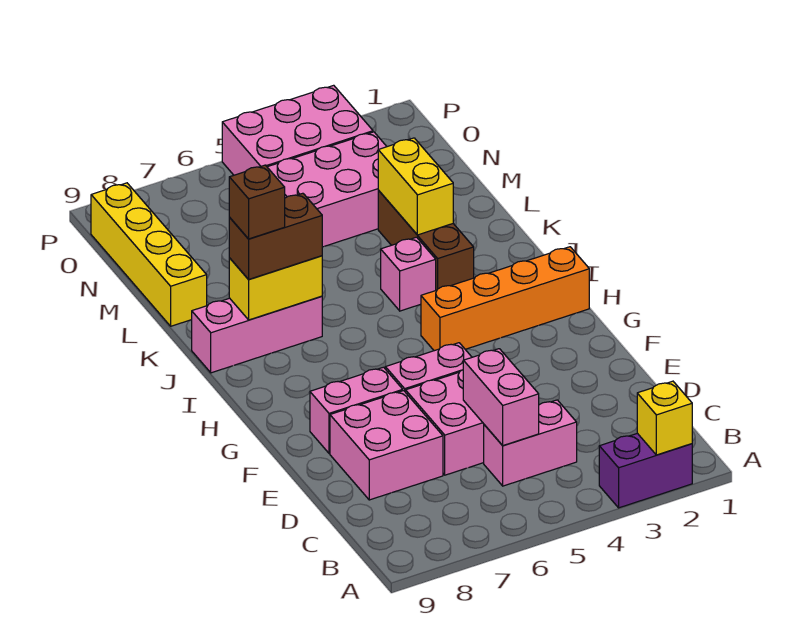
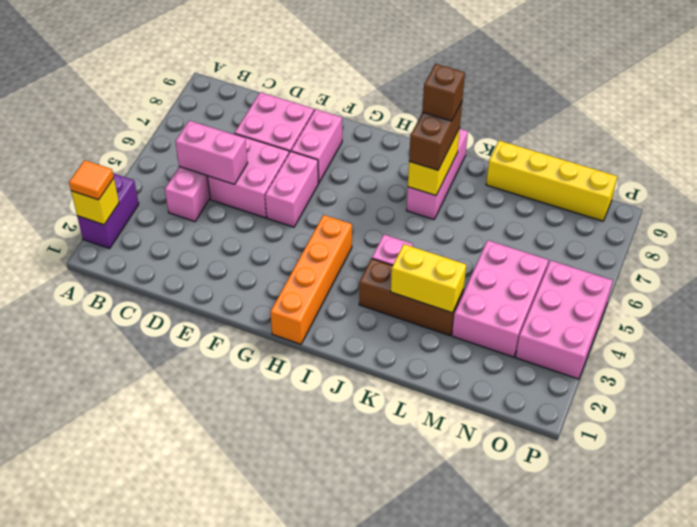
none -> orange tile A2 level 3

